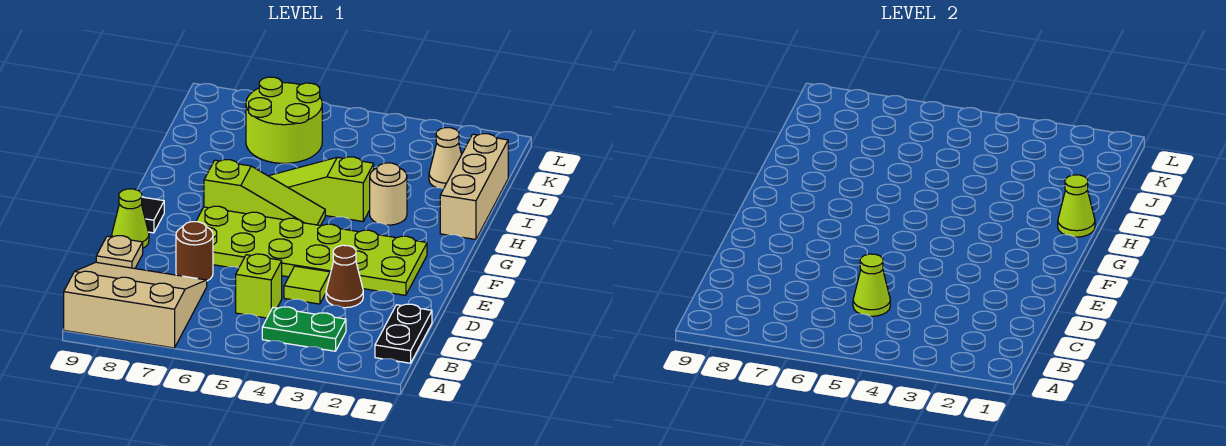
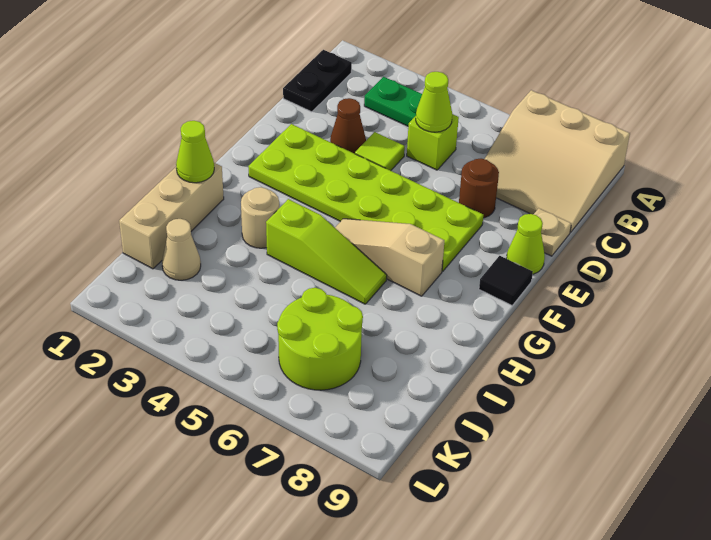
lime slope G5:G7 level 1 top 7 -> tan slope G5:G7 level 1 top 7

